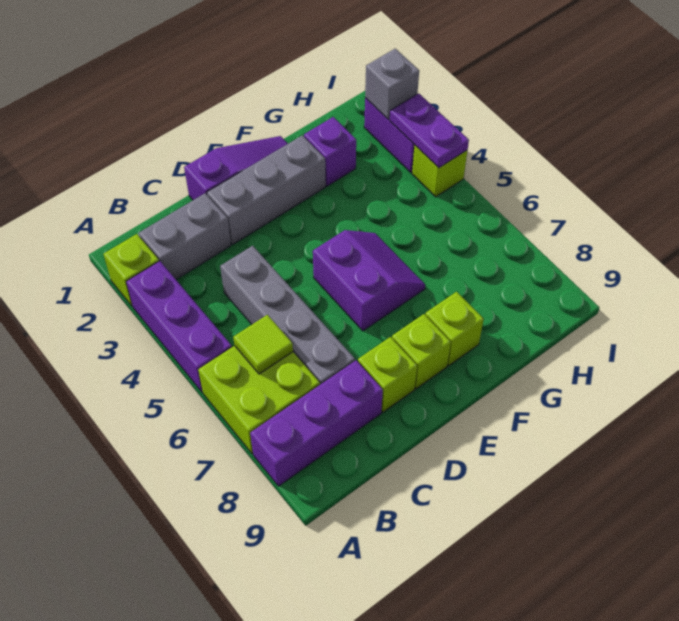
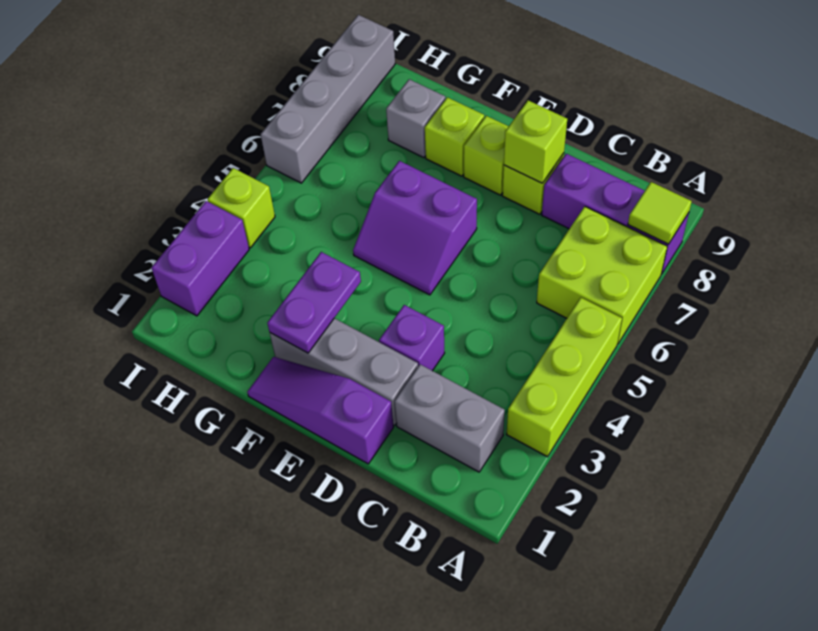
lime brick A2 level 1 -> lime brick D8 level 2
purple brick A3:A5 level 1 -> lime brick A3:A5 level 1
lime tile B6 level 2 -> lime tile A8 level 2
grey brick C4:C7 level 1 -> grey brick I6:I9 level 1
purple slope E5:F6 level 1 top E -> purple slope E5:F6 level 1 top 6
purple brick G2 level 1 -> purple brick D3 level 1
grey brick I2 level 2 -> grey brick G8 level 1
purple plate I3:I4 level 2 -> purple plate F2:F3 level 2

